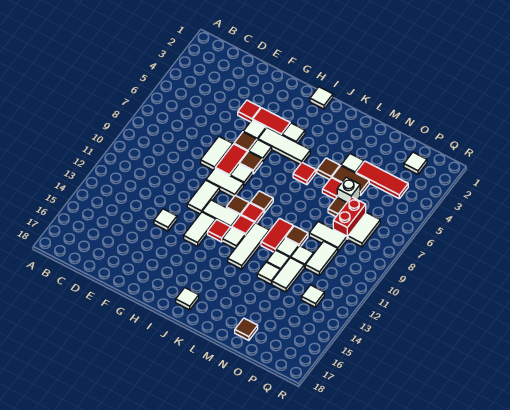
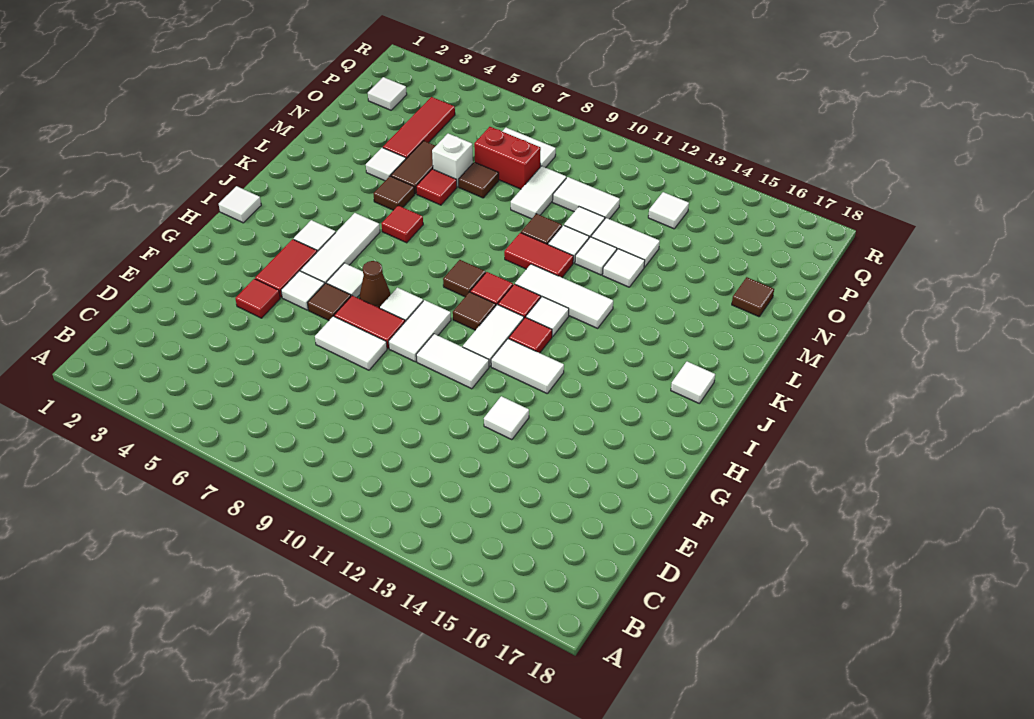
brown tile H7 level 1 -> brown cone H7 level 1

